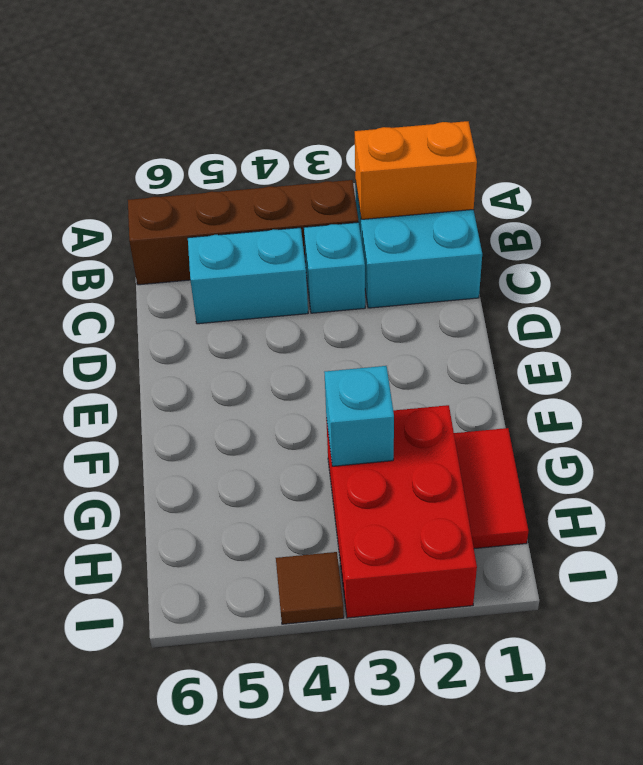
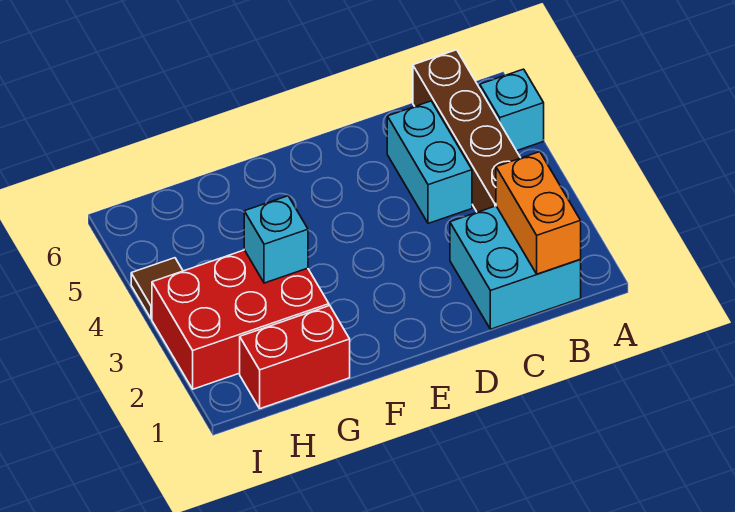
cyan brick C3 level 1 -> cyan brick A5 level 1
red tile G1:H1 level 1 -> red brick G1:H1 level 1

